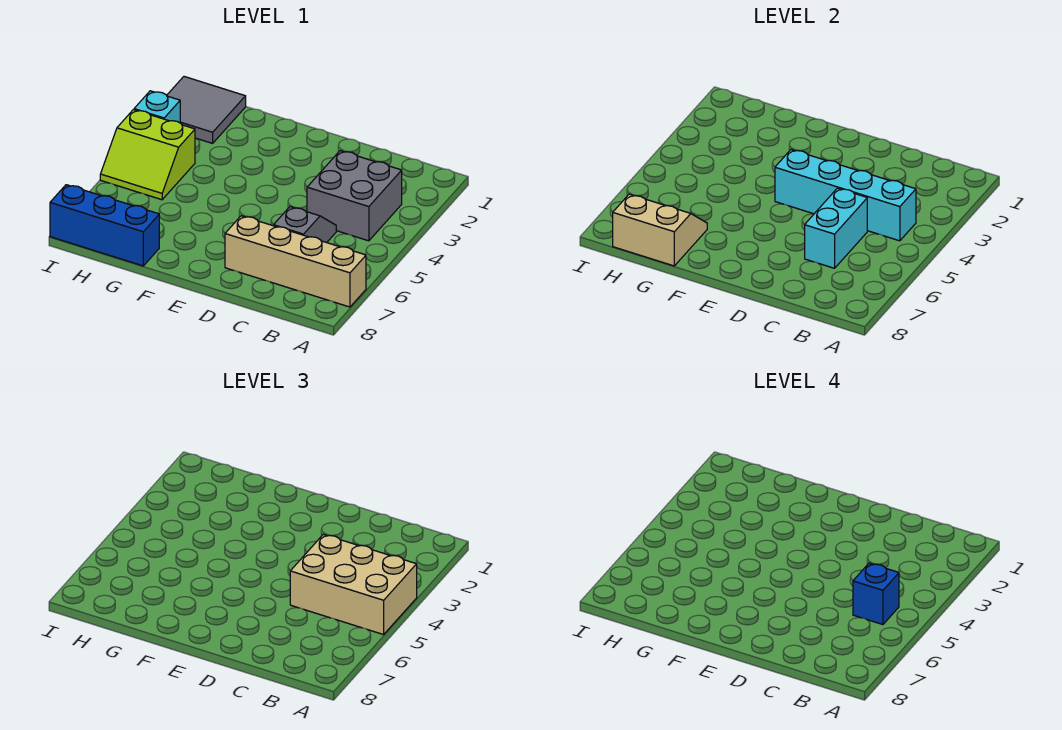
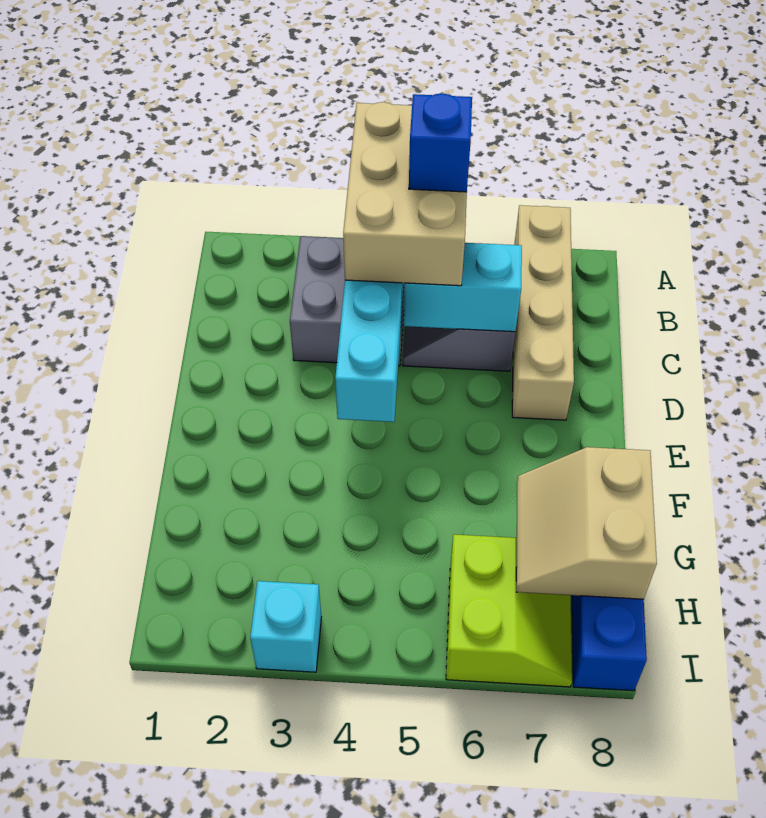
grey tile H1:I2 level 1 -> none
lime slope H4:I5 level 1 top 4 -> lime slope H6:I7 level 1 top 6

